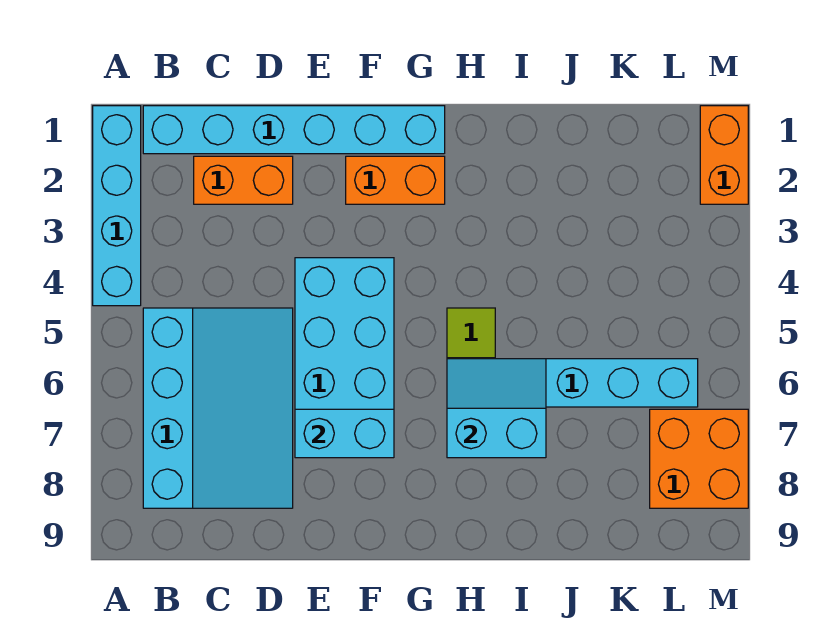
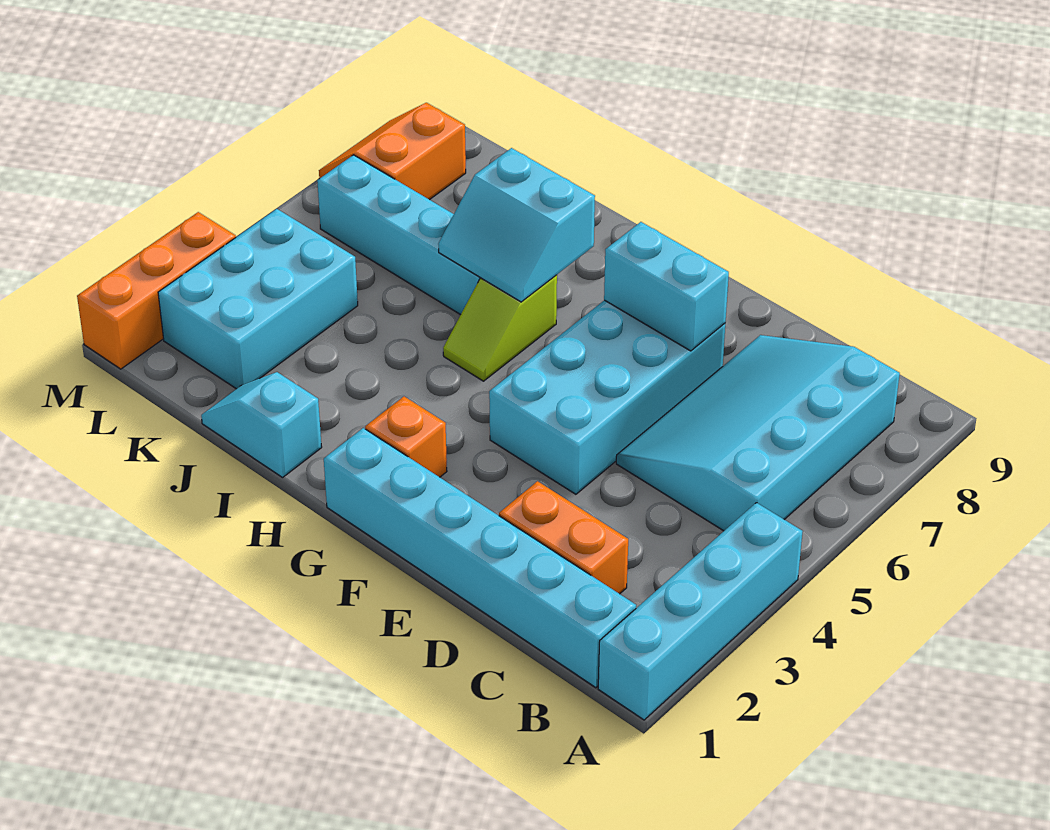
orange brick F2:G2 level 1 -> orange brick G2 level 1
none -> cyan slope I1:J1 level 1 top I
none -> cyan brick K2:L4 level 1
orange brick L7:M8 level 1 -> orange slope L7:M8 level 1 top L
orange brick M1:M2 level 1 -> orange brick M1:M3 level 1

